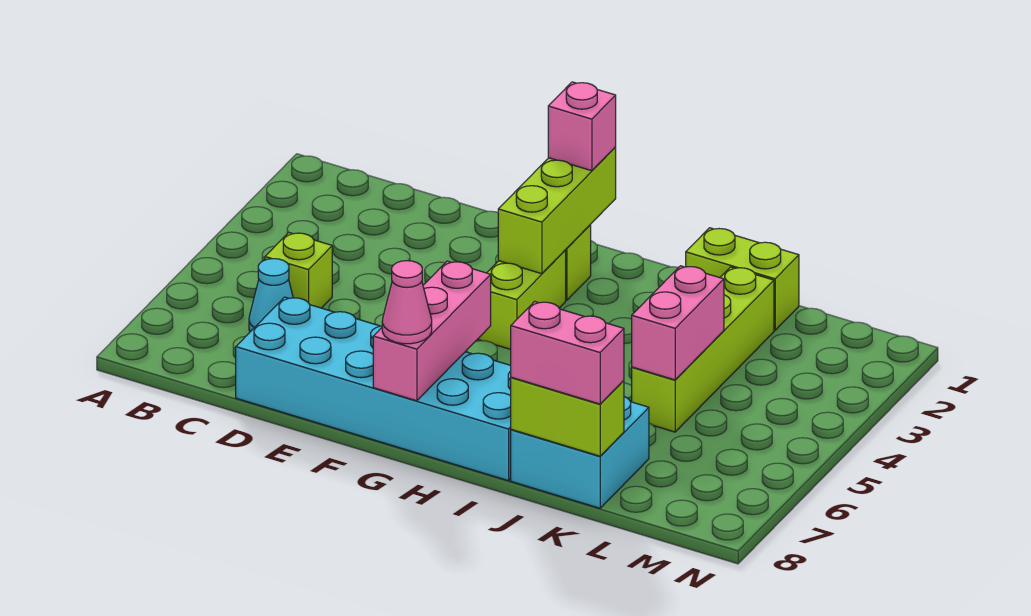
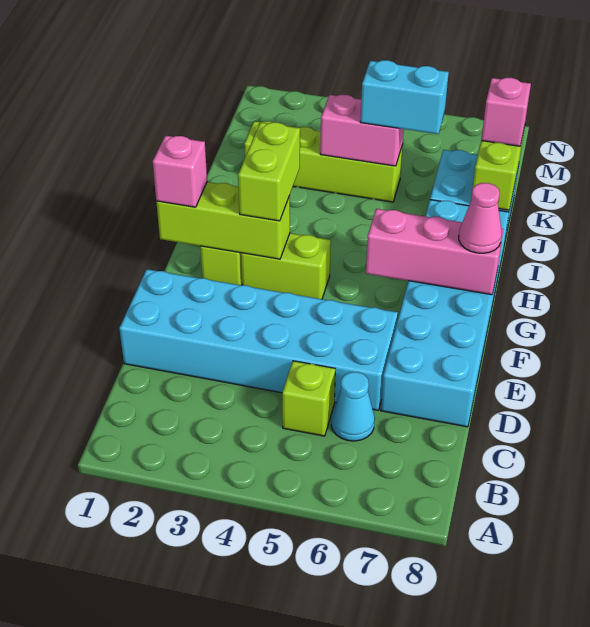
none -> cyan brick D1:E6 level 1
lime brick J1:K1 level 1 -> lime brick G3:H3 level 3
pink brick J8:K8 level 3 -> pink brick K8 level 3
none -> cyan brick K5:K6 level 3

